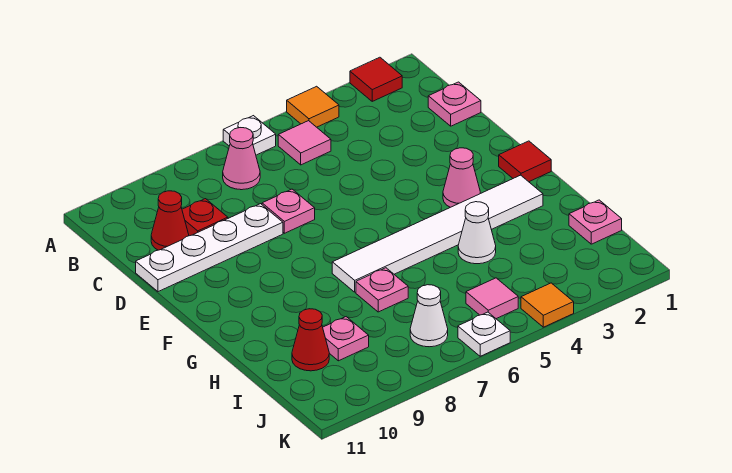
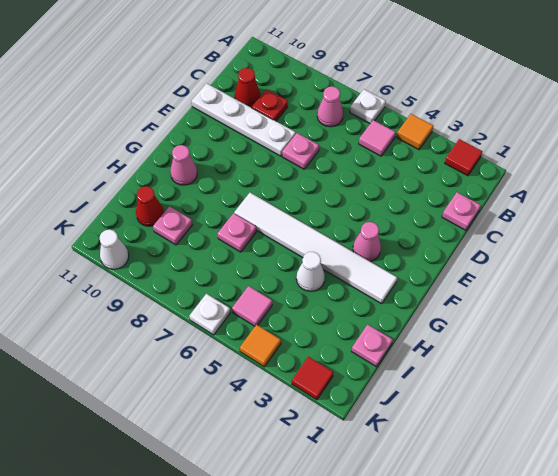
red tile F1 level 1 -> red tile K2 level 1
none -> pink cone G10 level 1
white cone J7 level 1 -> white cone K10 level 1

